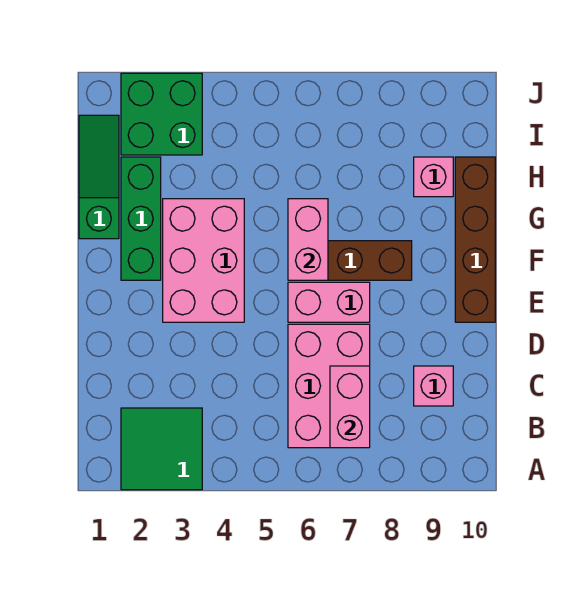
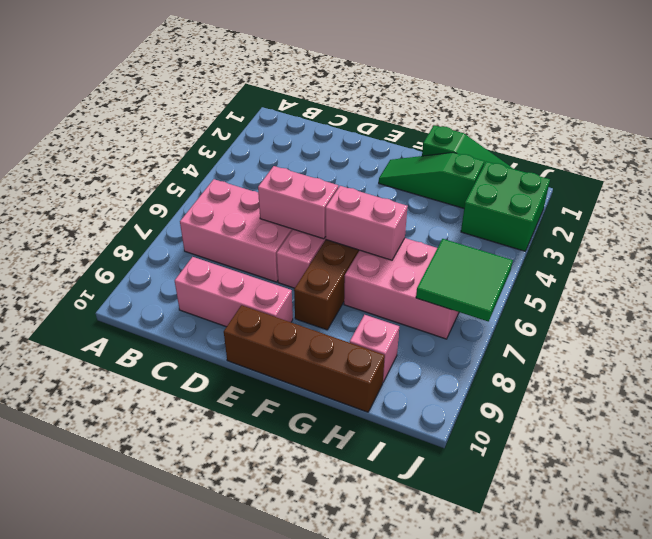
green tile A2:B3 level 1 -> green tile I6:J7 level 2
pink brick B7:C7 level 2 -> pink brick D6:E6 level 2
pink brick C9 level 1 -> pink brick C9:E9 level 1
pink brick E3:G4 level 1 -> pink brick G6:I7 level 1
green brick F2:H2 level 1 -> green slope F2:H2 level 1 top H

